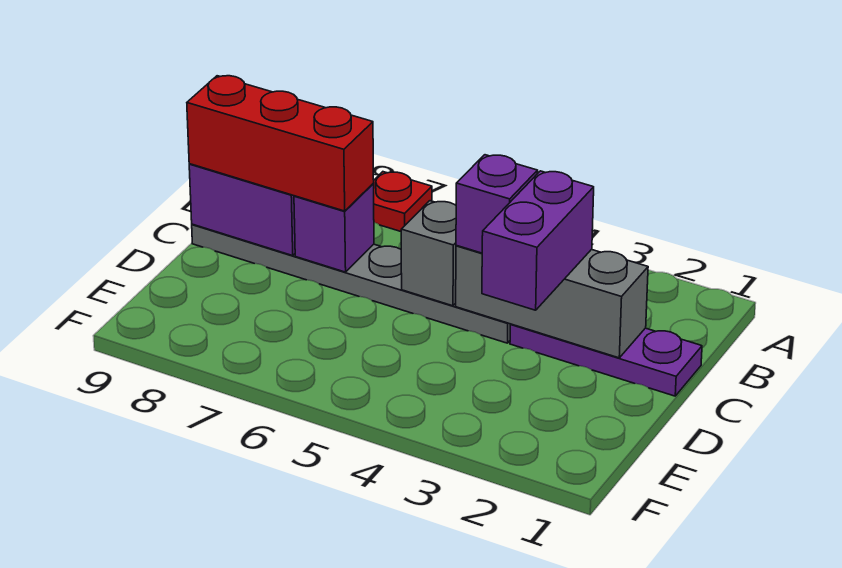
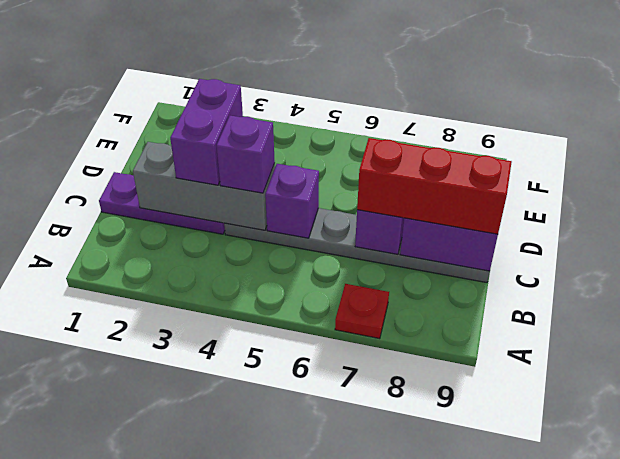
grey brick C5 level 2 -> purple brick C5 level 2

